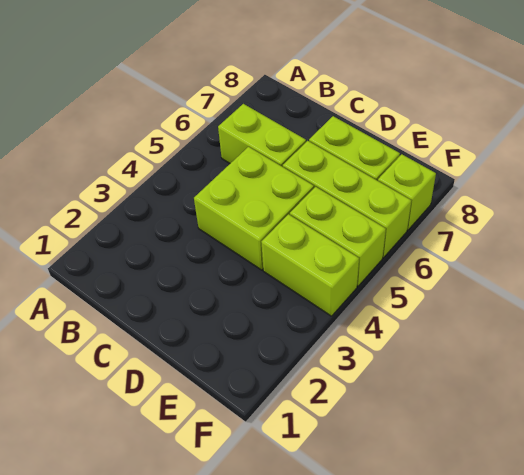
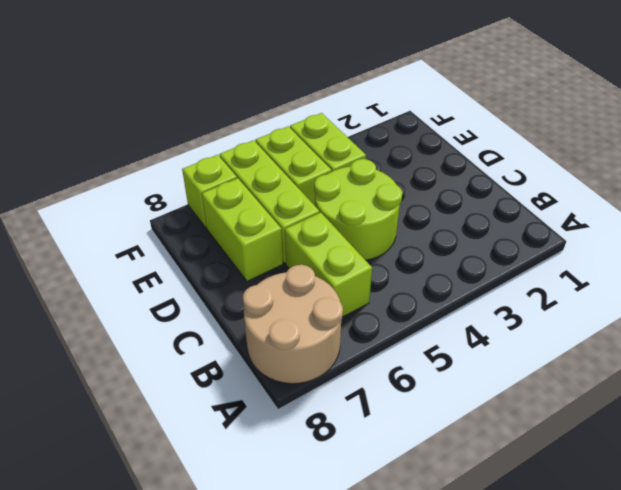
none -> tan round brick A7:B8 level 1
lime brick C4:D5 level 1 -> lime round brick C4:D5 level 1

